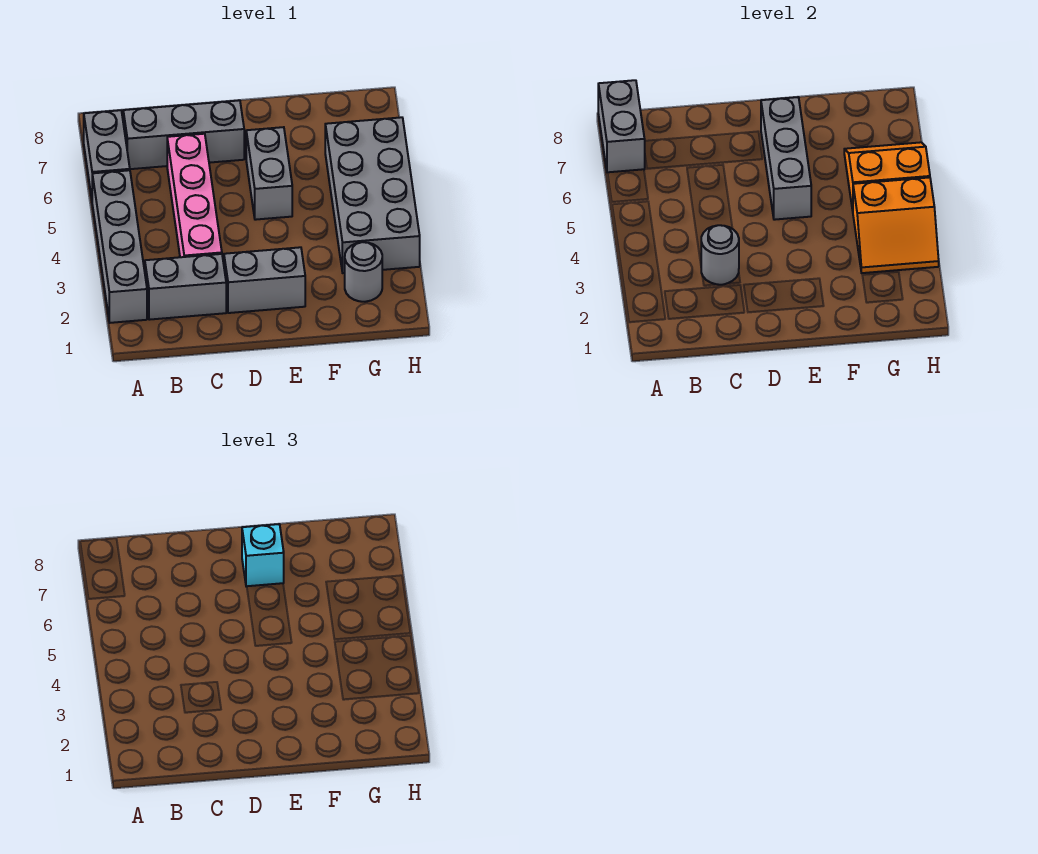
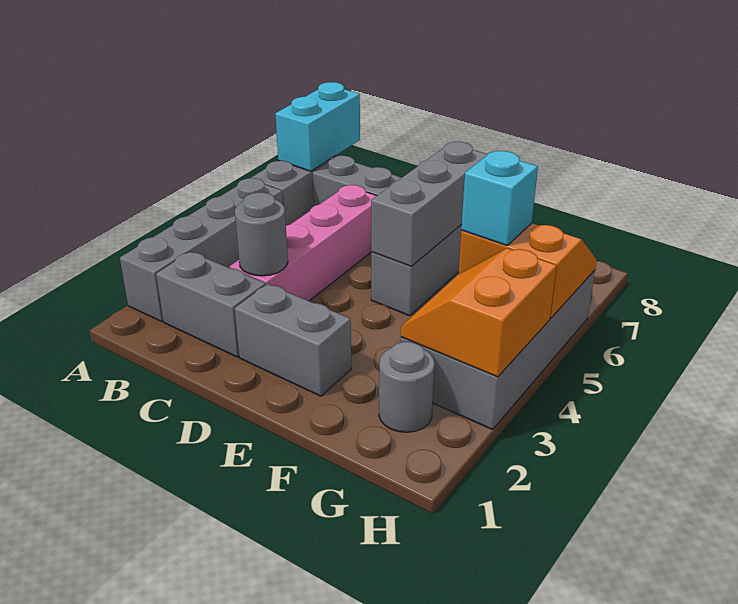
grey brick A7:A8 level 2 -> cyan brick A7:A8 level 2
cyan brick E7 level 3 -> cyan brick G5 level 3
orange slope G3:H4 level 2 top 4 -> orange slope G3:H4 level 2 top H

